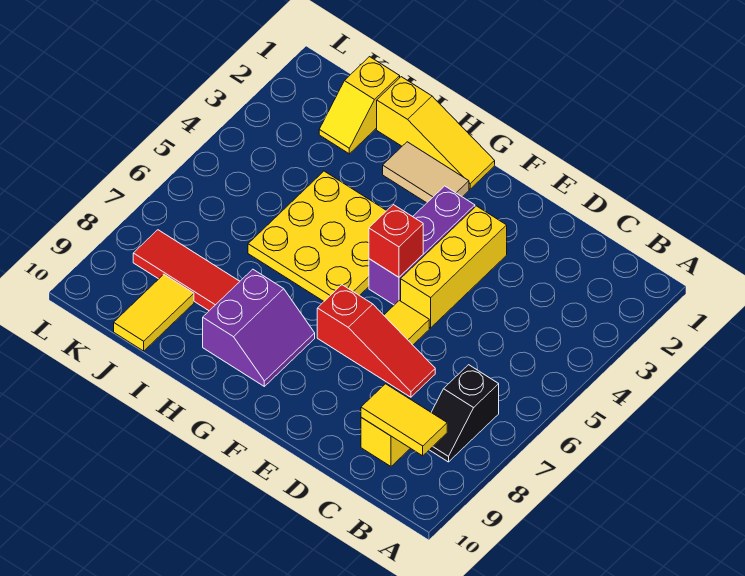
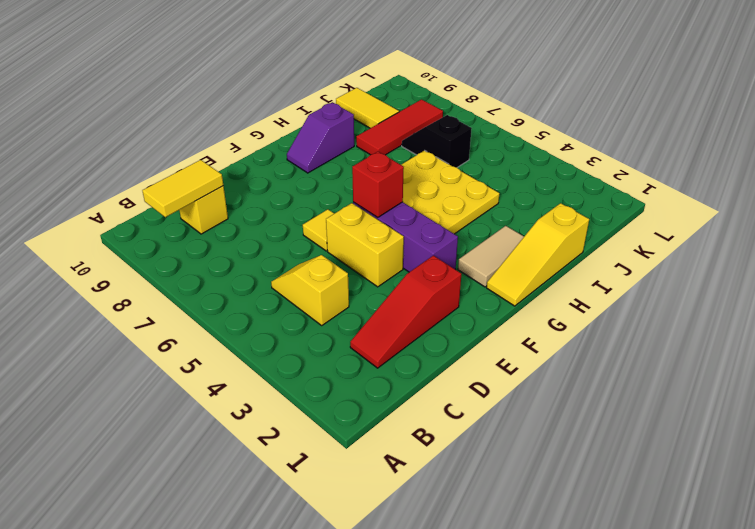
black slope B7:B8 level 1 top 7 -> black slope J6:J7 level 1 top 6
red slope D7:F7 level 1 top F -> red slope C2:E2 level 1 top E
yellow brick E3:E5 level 1 -> yellow brick E4:E5 level 1
purple slope G8:H9 level 1 top H -> purple slope G9:H9 level 1 top H
yellow slope J1:J2 level 1 top 1 -> yellow slope C4:C5 level 1 top 4

